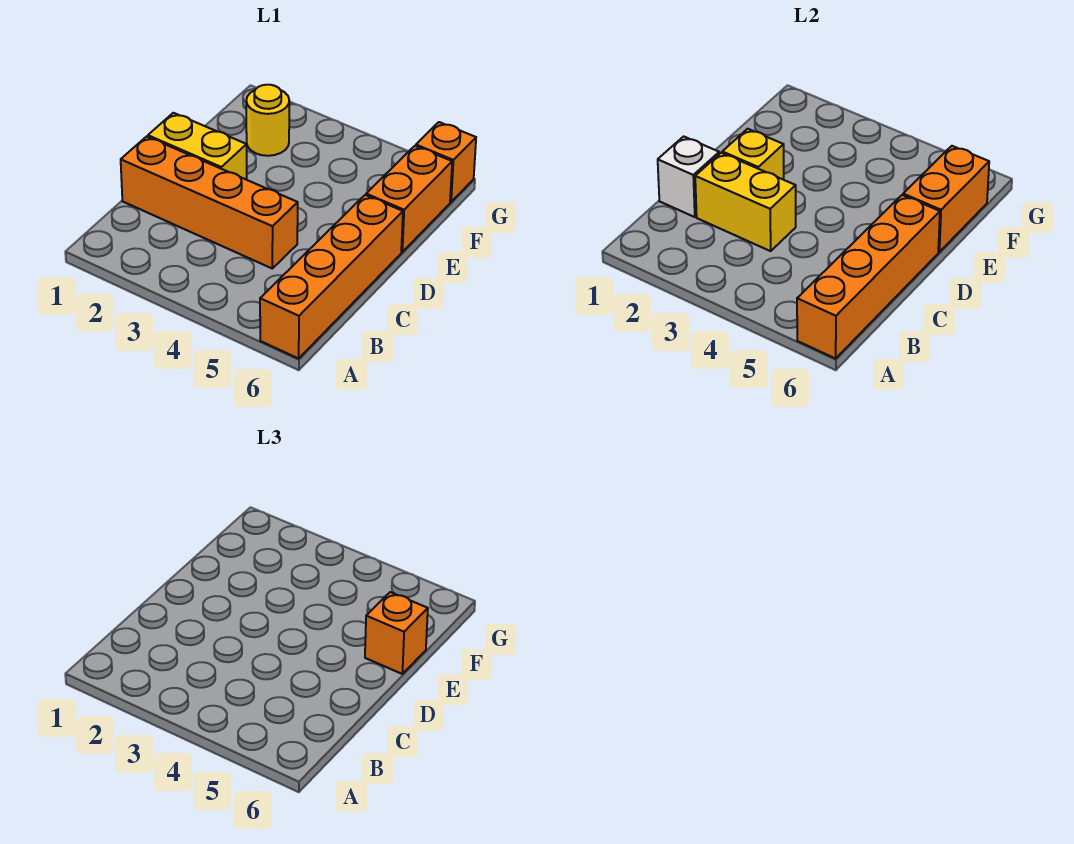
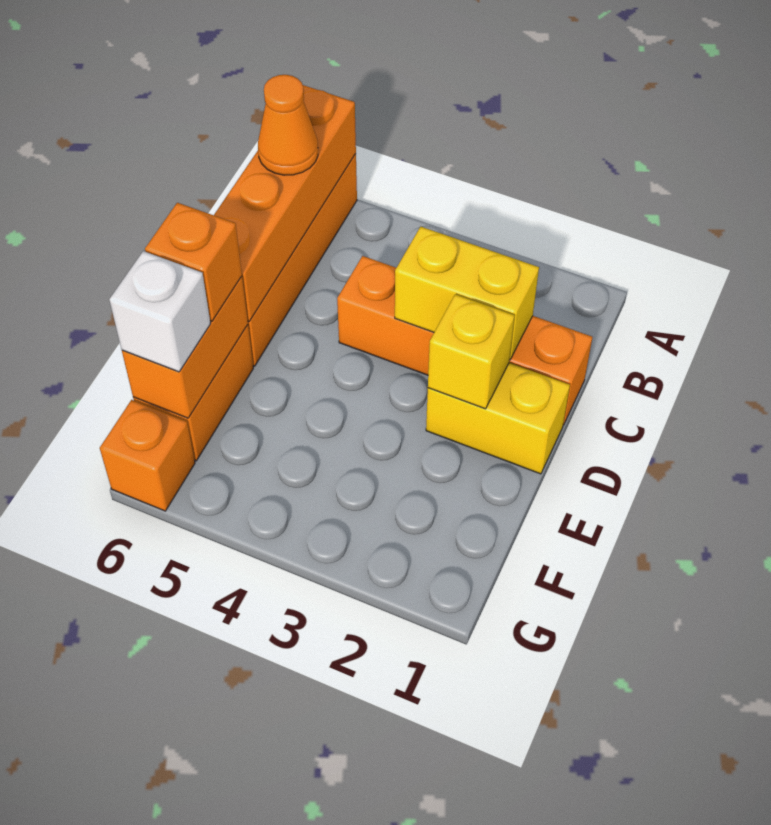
none -> orange cone B6 level 3
white brick C1 level 2 -> white brick F6 level 3
yellow round brick F2 level 1 -> none

